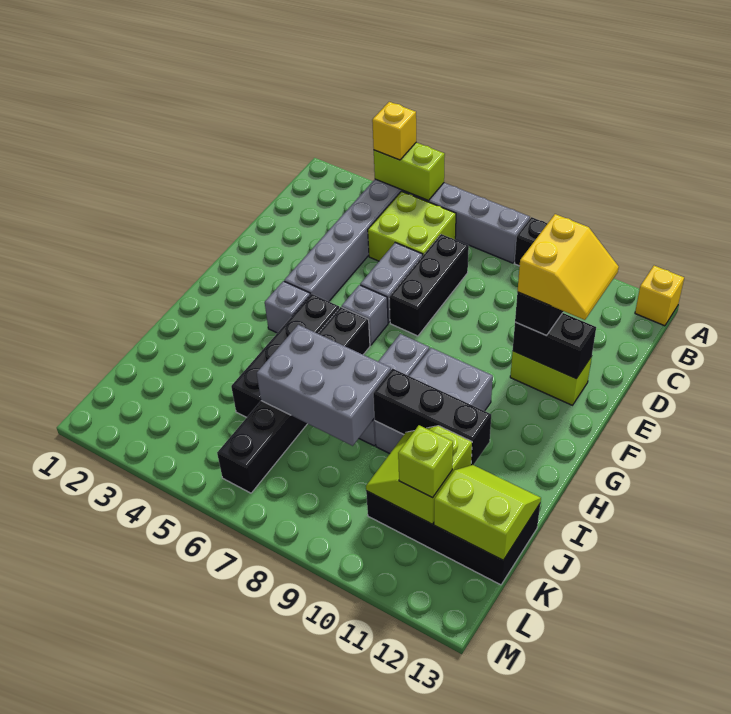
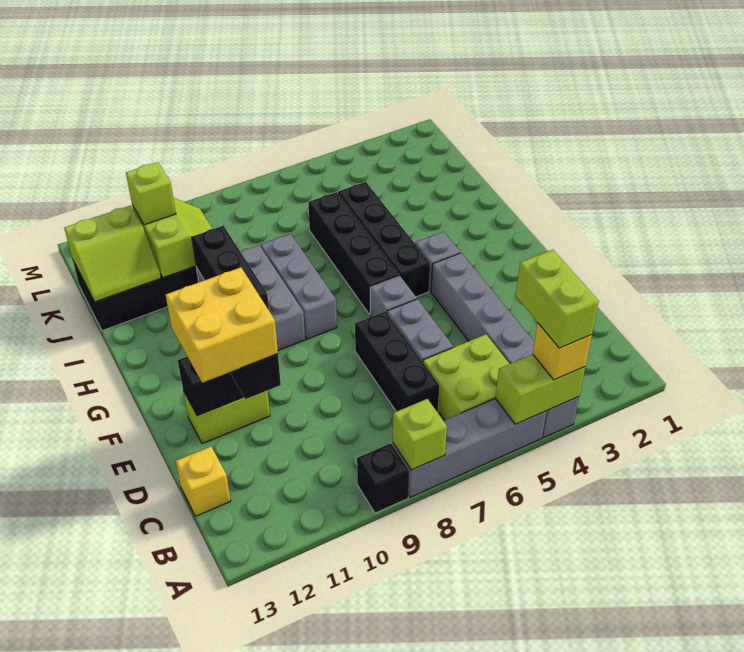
none -> lime brick A4:B4 level 4
none -> lime brick A8 level 2
yellow brick A13 level 1 -> yellow brick C13 level 1
yellow slope D11:E12 level 4 top 11 -> yellow brick D11:E12 level 4
black brick G6:L6 level 1 -> black brick G6:J6 level 1
grey brick I6:J8 level 2 -> none
black brick I9:I11 level 2 -> black brick G10:I10 level 2

